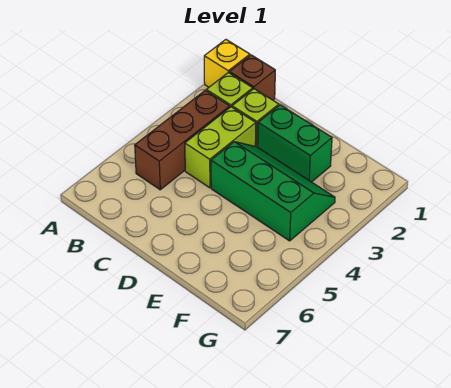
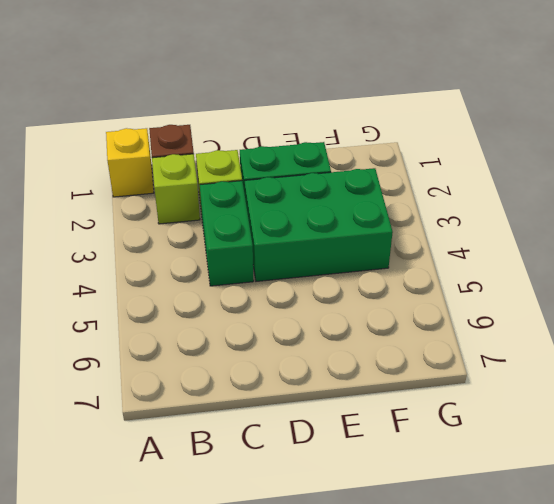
brown brick B3:B5 level 1 -> none
lime brick C3:C4 level 1 -> green brick C3:C4 level 1
green slope D3:F4 level 1 top 4 -> green brick D3:F4 level 1

